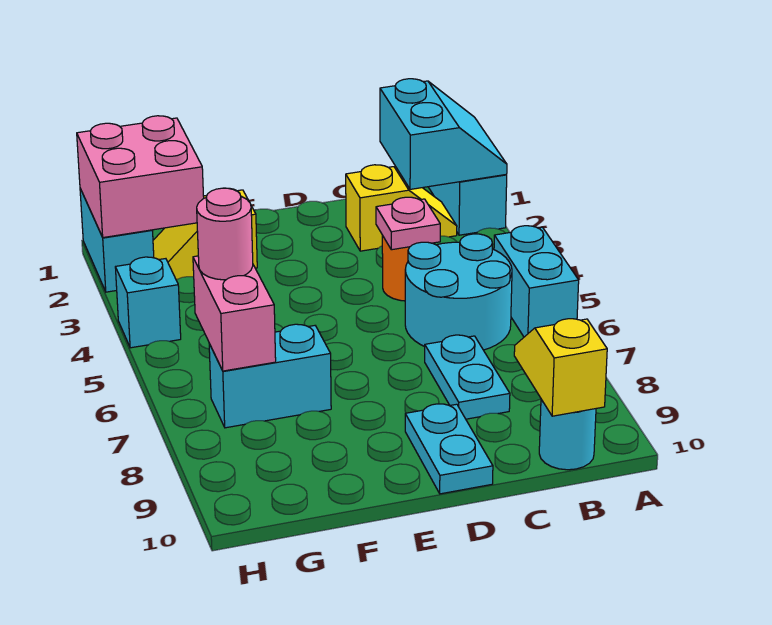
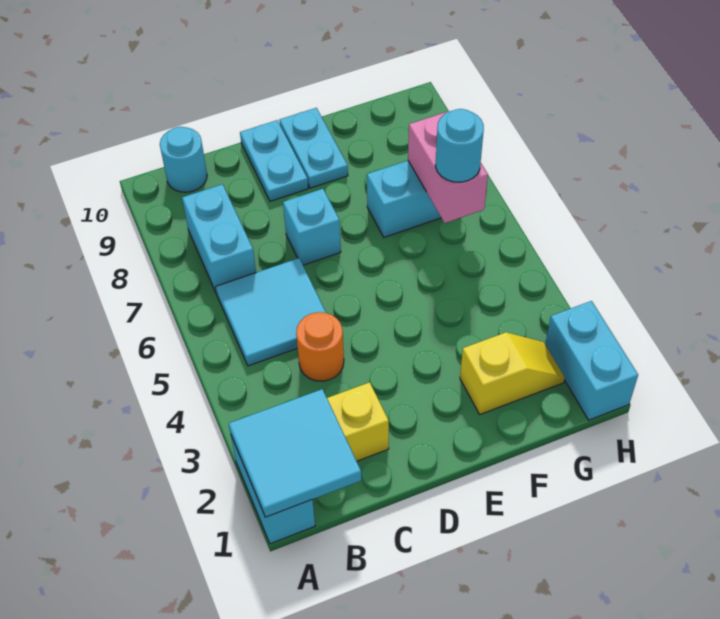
cyan slope A1:B2 level 2 top B -> cyan tile A1:B2 level 2
cyan brick A5:A6 level 1 -> cyan brick B7:B8 level 1
cyan round brick B5:C6 level 1 -> cyan tile B5:C6 level 1
yellow slope B9:B10 level 2 top 10 -> none
pink plate C4 level 2 -> none
cyan plate C7:C8 level 1 -> cyan plate E9:E10 level 1
pink brick G1:H2 level 2 -> none
pink round brick G6 level 3 -> cyan round brick G6 level 3
cyan brick H4 level 1 -> cyan brick D7 level 1

